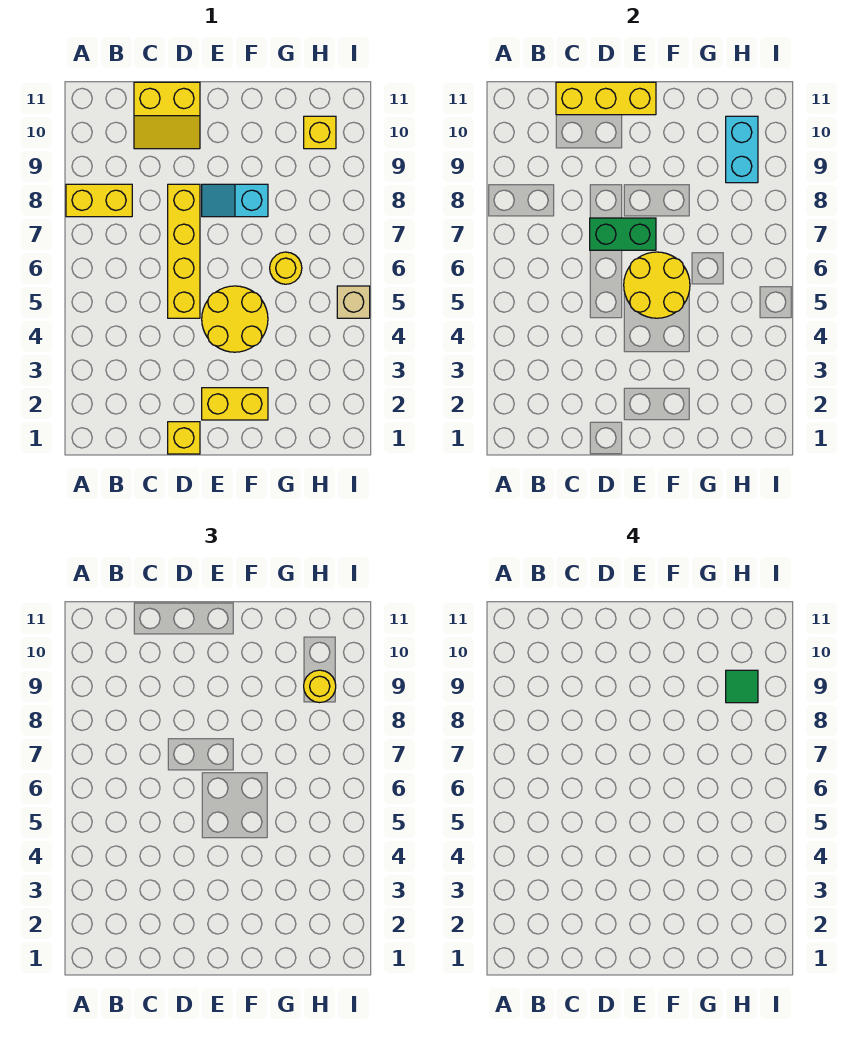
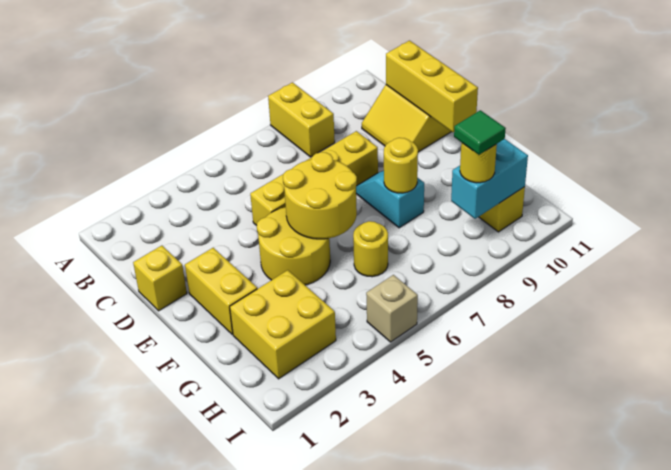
green brick D7:E7 level 2 -> none
none -> yellow round brick F8 level 2
none -> yellow brick G2:H3 level 1

